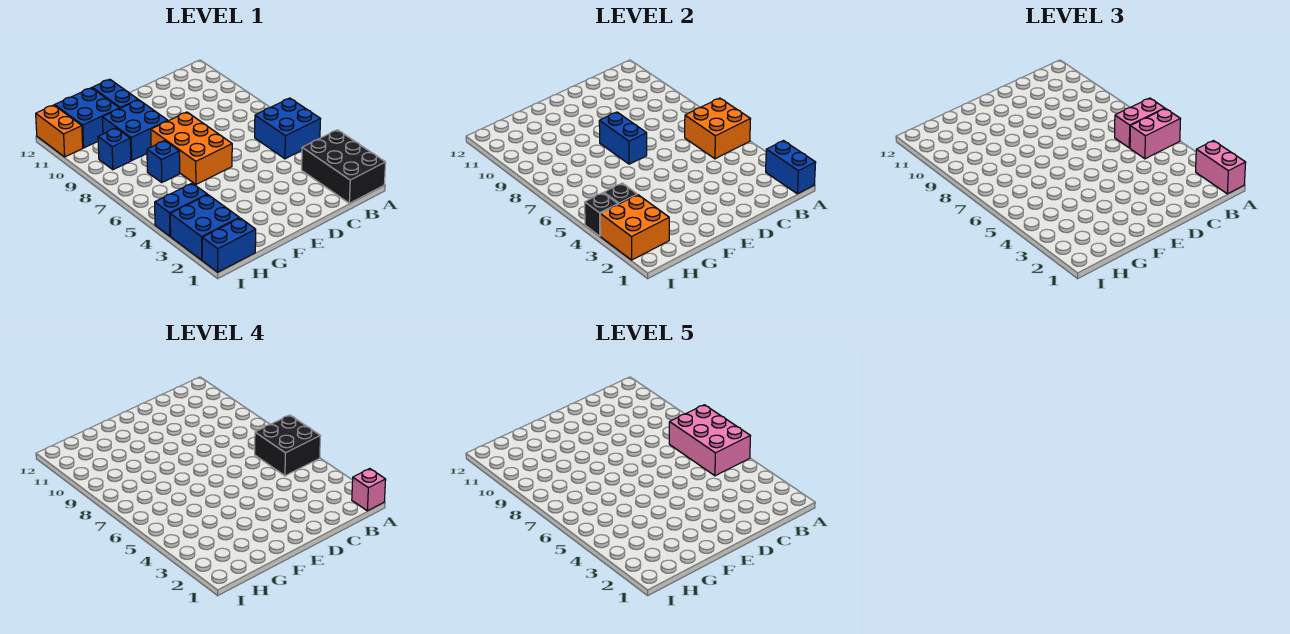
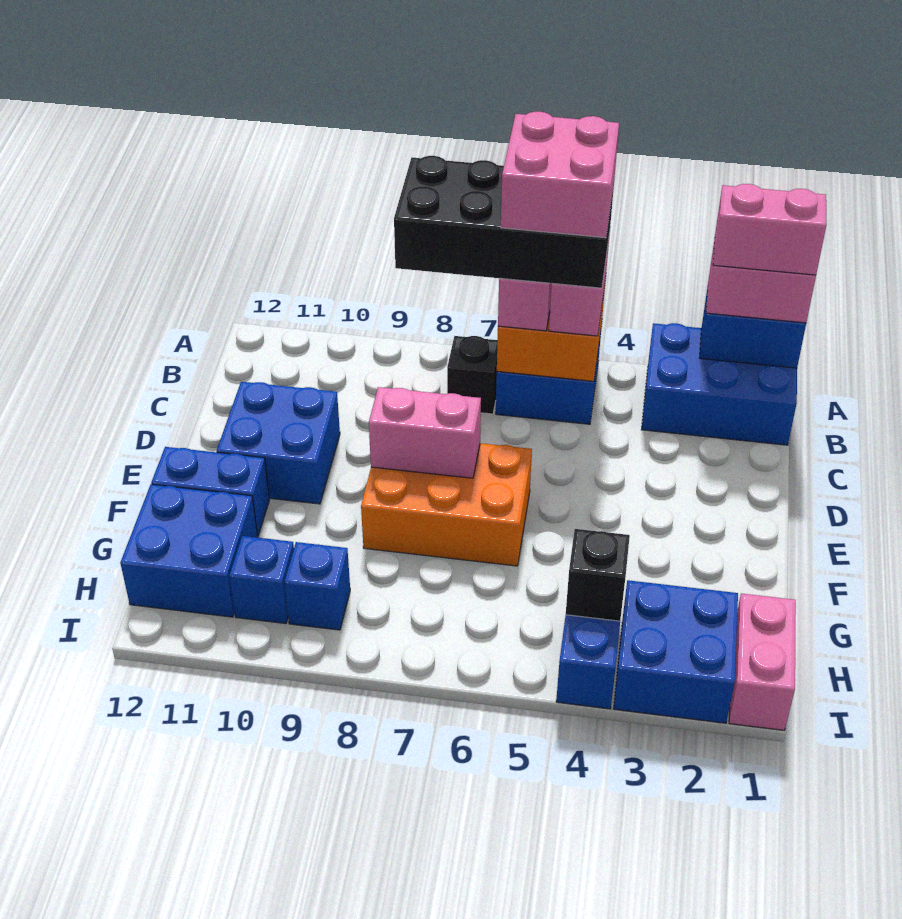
black brick A1:B3 level 1 -> blue brick A1:B3 level 1
pink brick A1 level 4 -> pink brick A1:A2 level 4
black brick A5:B6 level 4 -> black brick A5:B8 level 4
pink brick A5:B7 level 5 -> pink brick A5:B6 level 5
blue brick E7:E8 level 2 -> pink brick E7:E8 level 2
blue brick F9:G10 level 1 -> blue brick D10:E11 level 1
blue brick G7 level 1 -> blue brick H10 level 1
blue brick H1:I1 level 1 -> pink brick H1:I1 level 1
orange brick H2:I3 level 2 -> none
black brick I4 level 2 -> black brick B7 level 1
orange brick I11:I12 level 1 -> none

